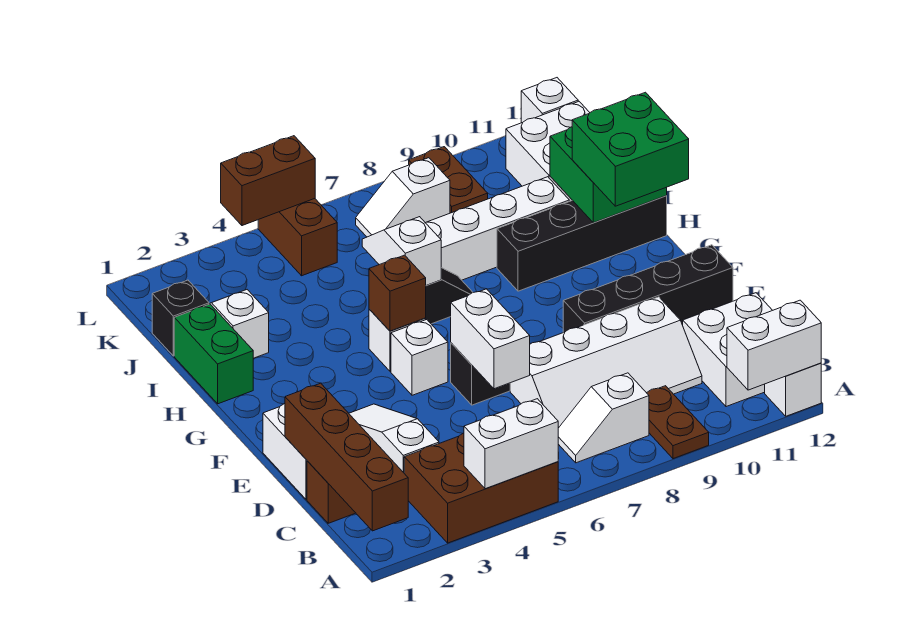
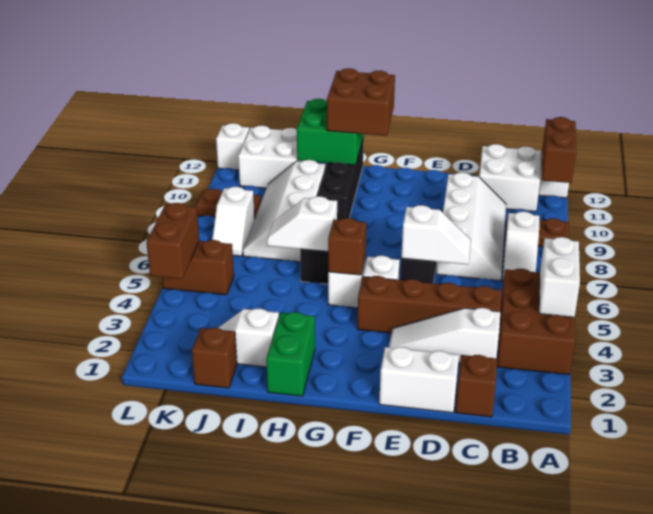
brown brick A1:D1 level 2 -> brown brick C4:F4 level 1
white brick A11:A12 level 2 -> brown brick A11:A12 level 2
white brick D6:E6 level 2 -> white slope D6:E6 level 2 top E
black brick E9:E12 level 1 -> none
green brick G11:H12 level 3 -> brown brick G11:H12 level 3
green brick H1:I1 level 1 -> green brick H1:H2 level 1
black brick J1 level 1 -> brown brick J1 level 1

